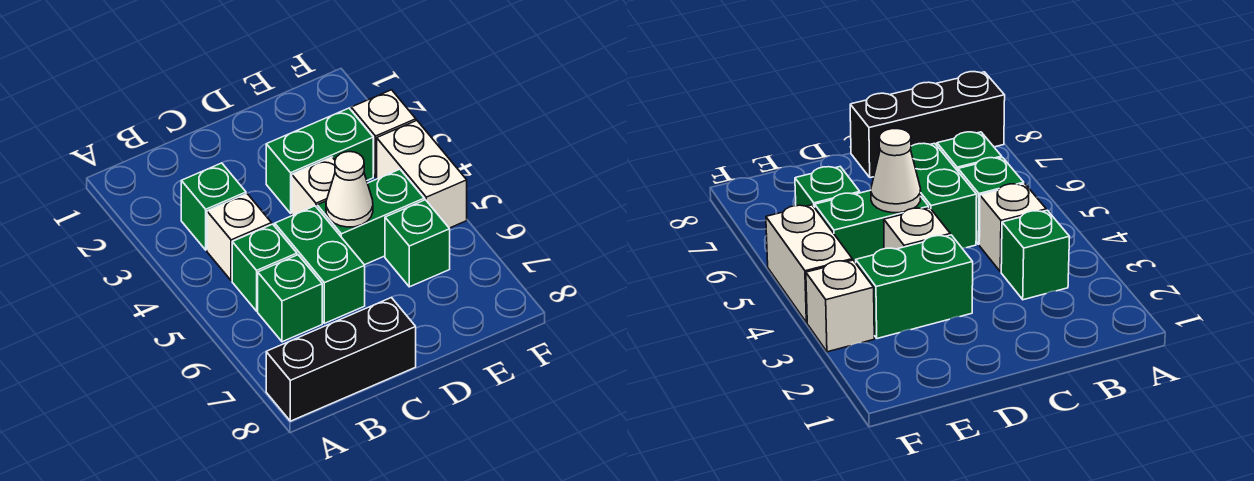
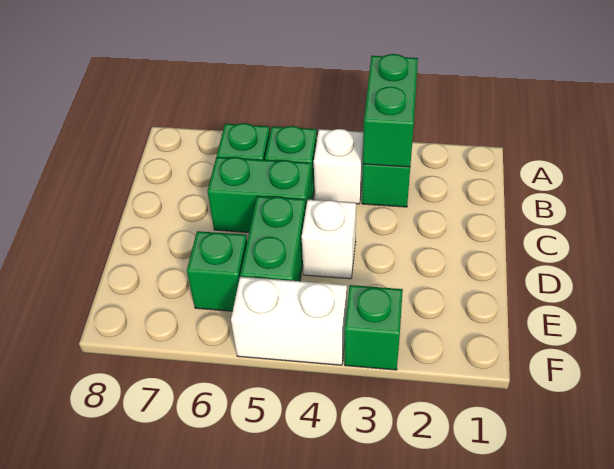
black brick A8:C8 level 1 -> none
green brick D3:E3 level 1 -> green brick A3:B3 level 2
white cone D5 level 2 -> none
white brick F3 level 1 -> green brick F3 level 1

